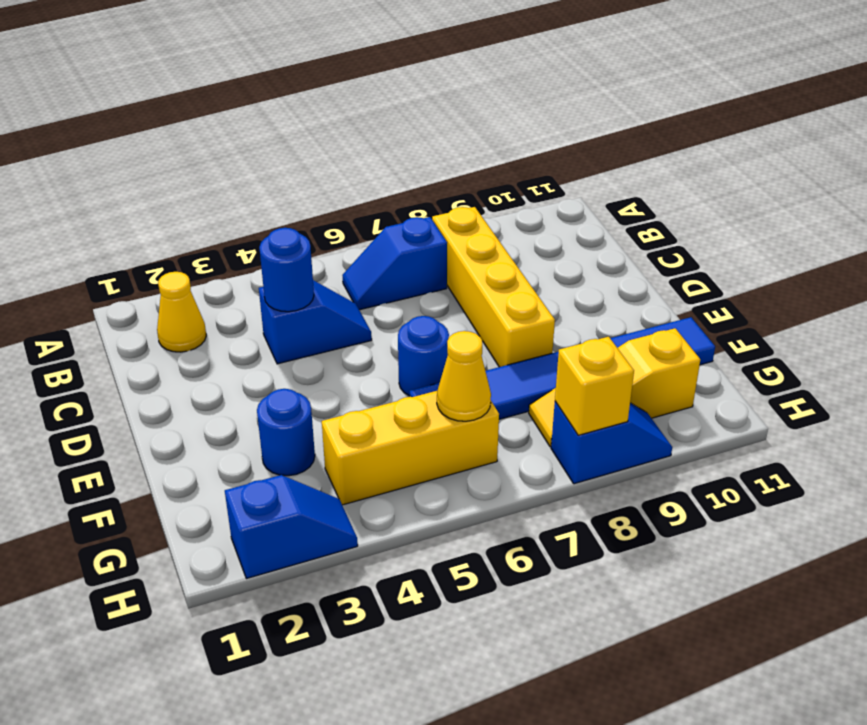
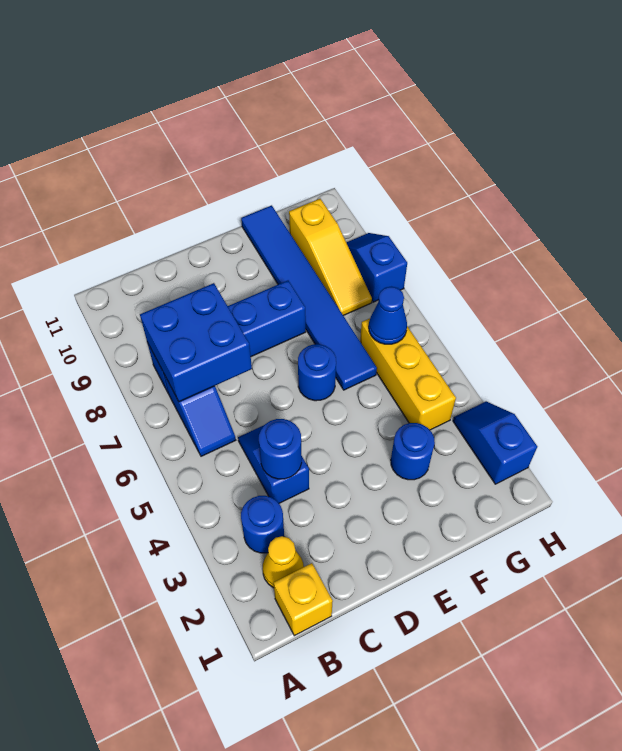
none -> blue round brick B3 level 1
none -> blue brick B7:C8 level 2
yellow brick B8:E8 level 1 -> blue brick B8:E8 level 1
yellow cone G6 level 2 -> blue cone G6 level 2
yellow brick H8 level 2 -> yellow brick B1 level 1

